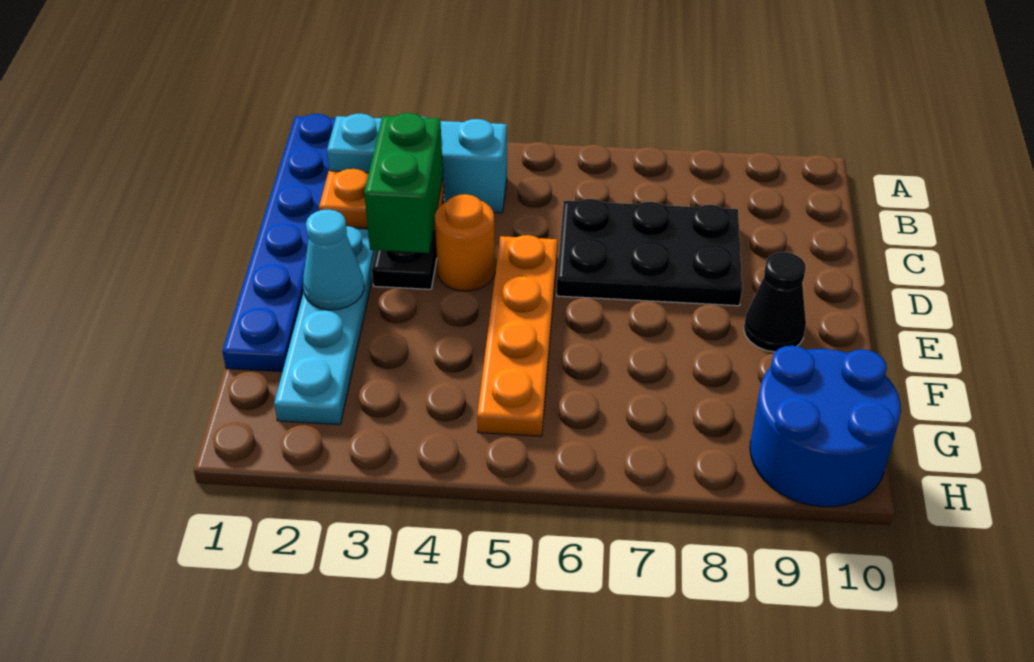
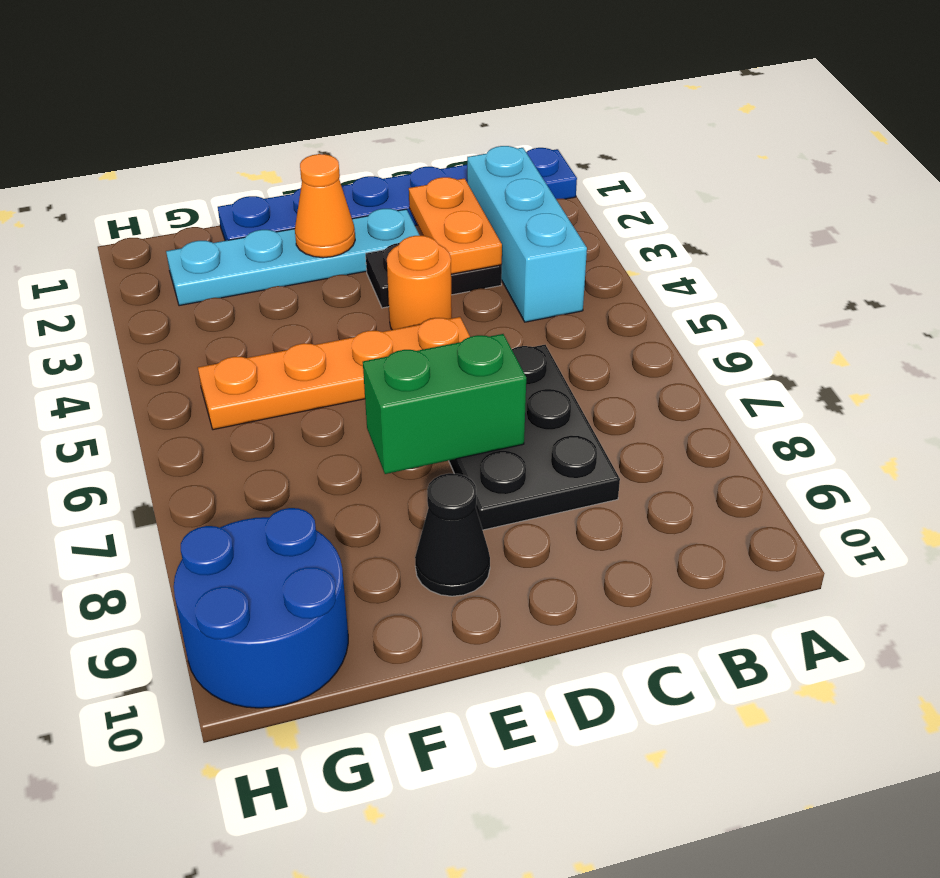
green brick C3:D3 level 3 -> green brick D7:E7 level 2
cyan cone E2 level 2 -> orange cone E2 level 2

